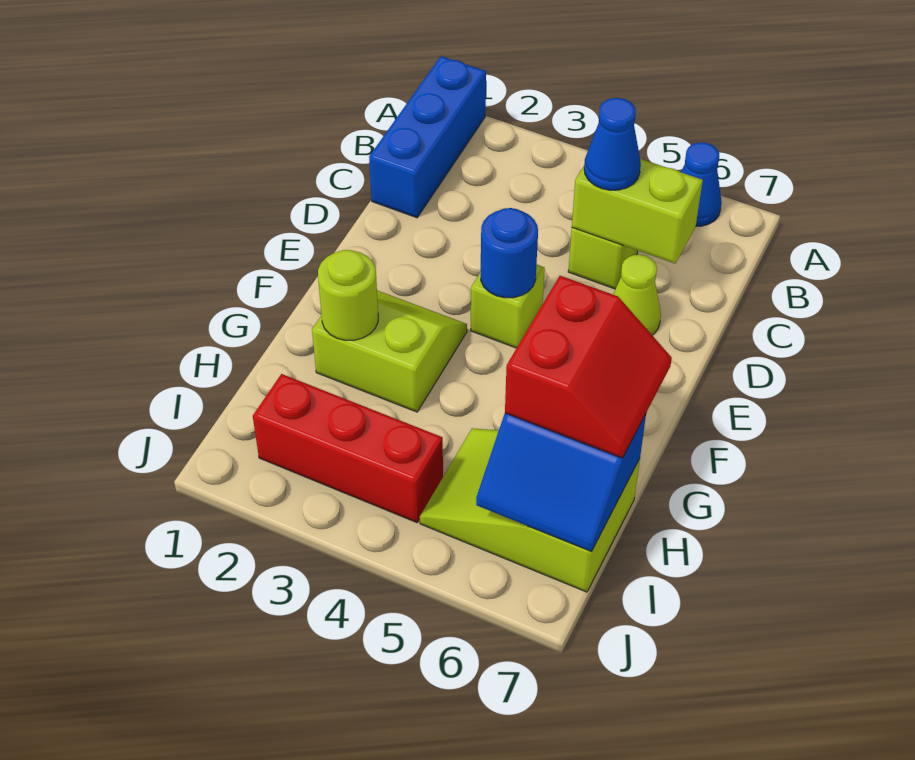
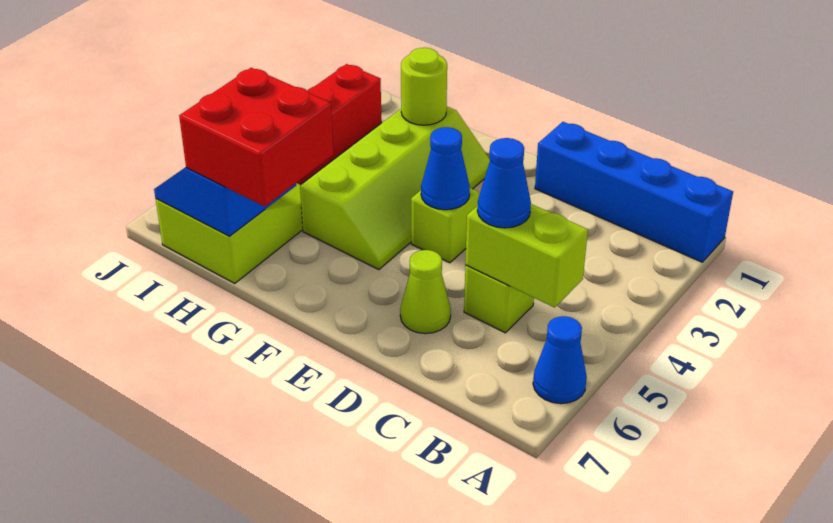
blue brick A1:C1 level 1 -> blue brick A1:D1 level 1
lime brick C5:C6 level 2 -> lime brick B5:C5 level 2
blue round brick E4 level 2 -> blue cone E4 level 2
lime slope F2:G3 level 1 top G -> lime slope F2:G5 level 1 top G
red slope G6:H7 level 3 top 6 -> red brick G6:H7 level 3

